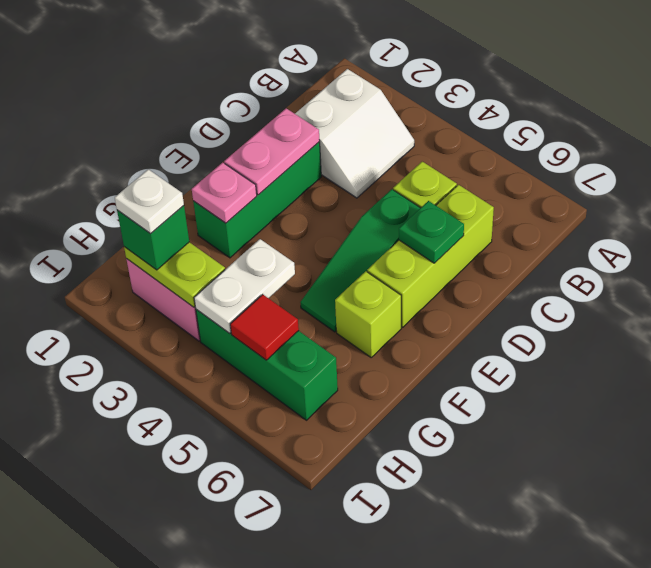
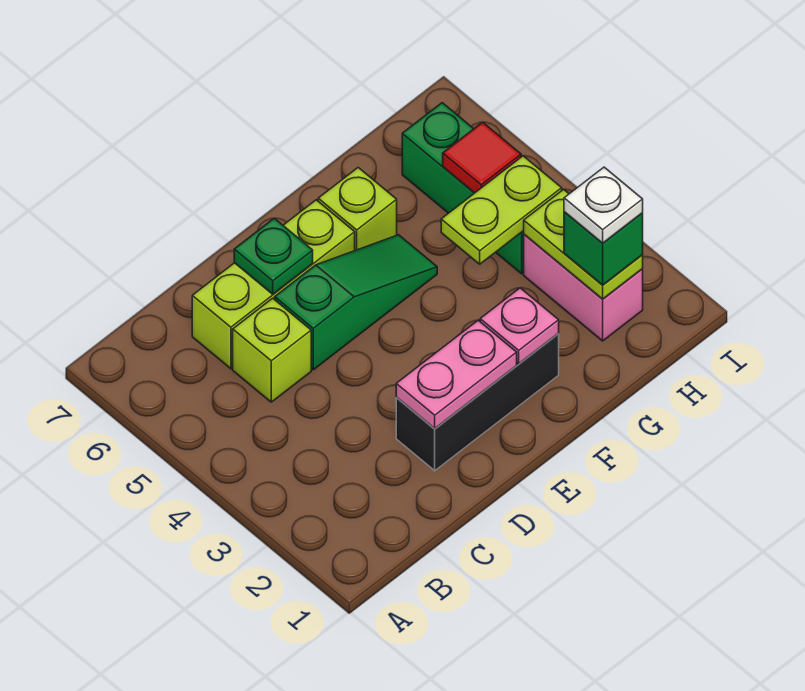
white slope B2:C3 level 1 top 2 -> none
green brick D2:F2 level 1 -> black brick D2:F2 level 1
white plate G4:H4 level 2 -> lime plate G4:H4 level 2

